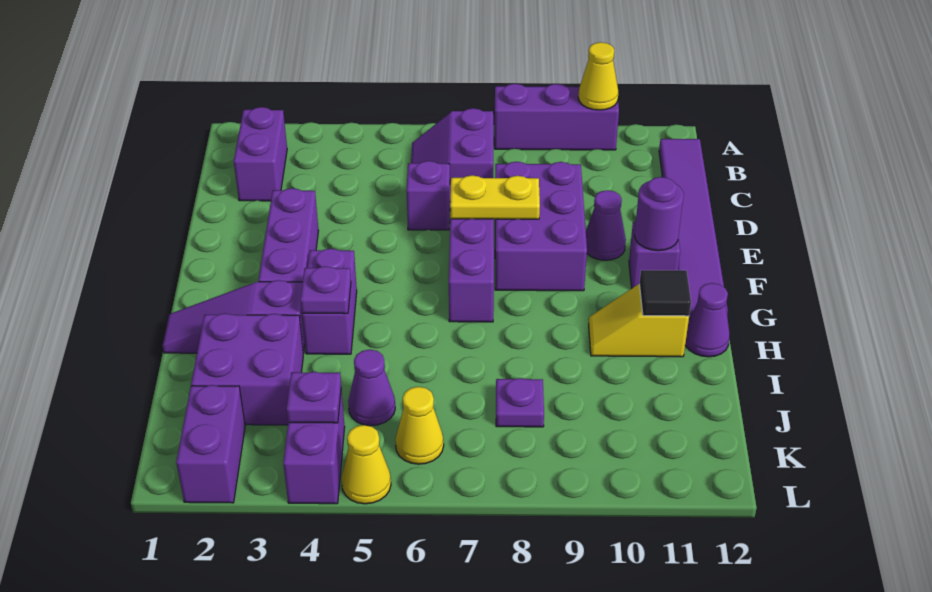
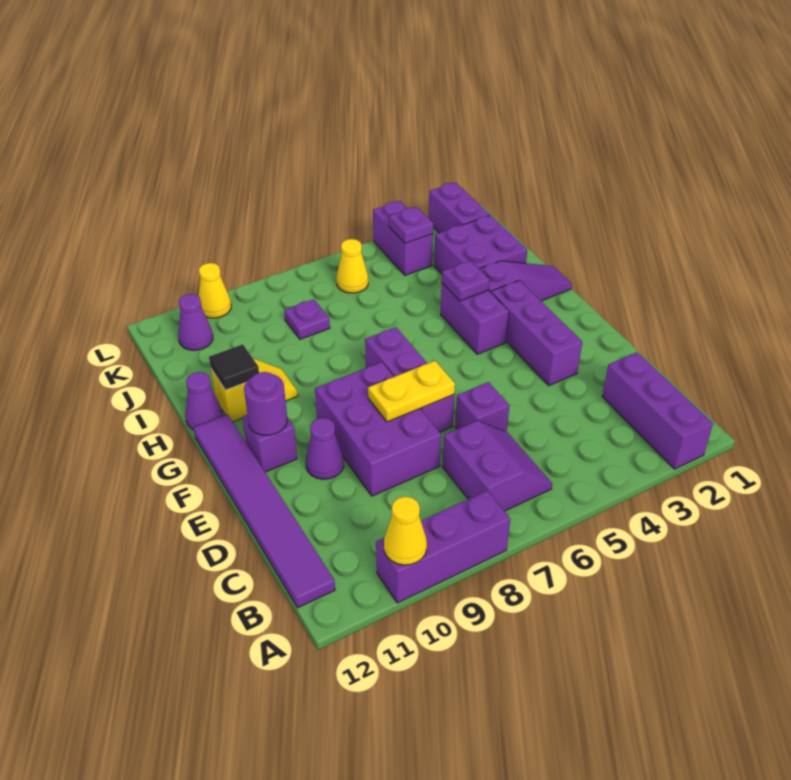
purple brick B2:C2 level 1 -> purple brick A2:C2 level 1
purple cone J5 level 1 -> purple cone K11 level 1
yellow cone L5 level 1 -> yellow cone L10 level 1

